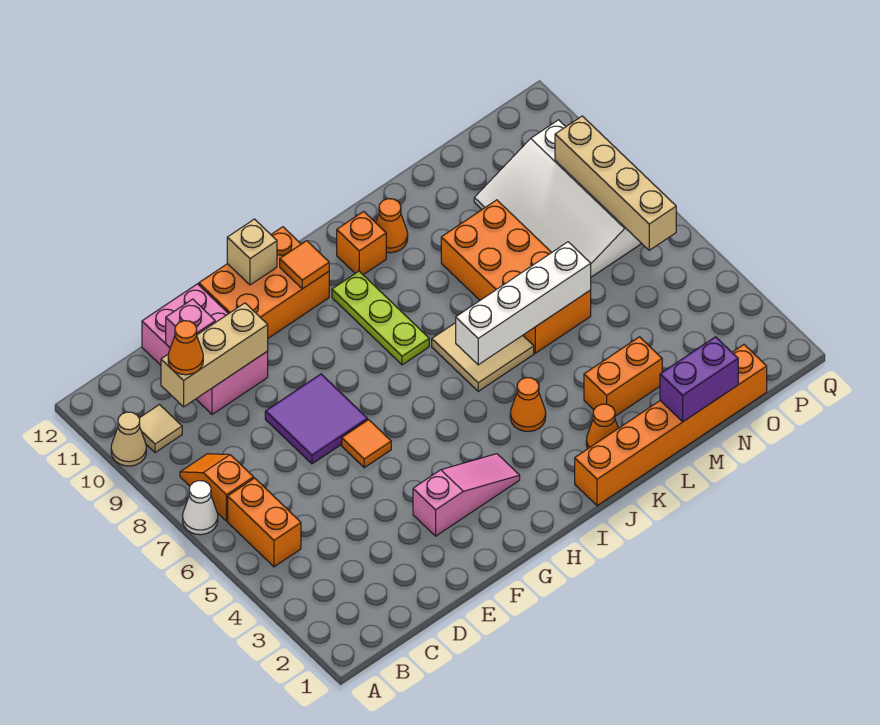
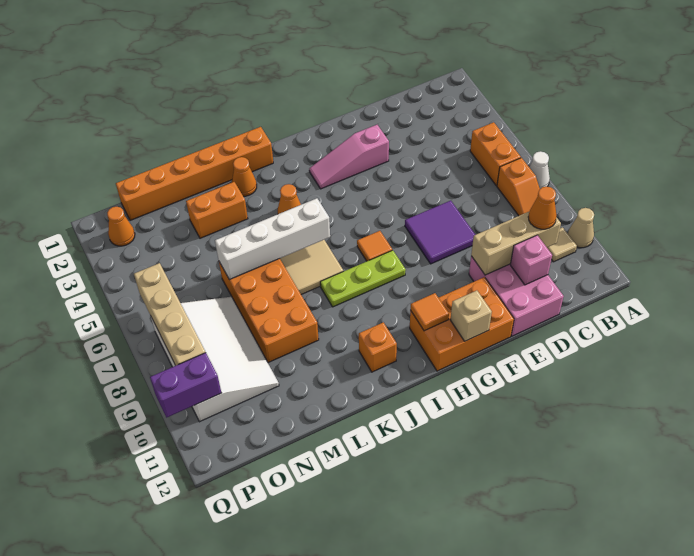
orange tile F6 level 1 -> orange tile H7 level 1
lime plate I8:I10 level 1 -> lime plate H8:J8 level 1
orange cone K11 level 1 -> orange cone P2 level 1
purple brick M1:N1 level 2 -> purple brick P10:Q10 level 2

